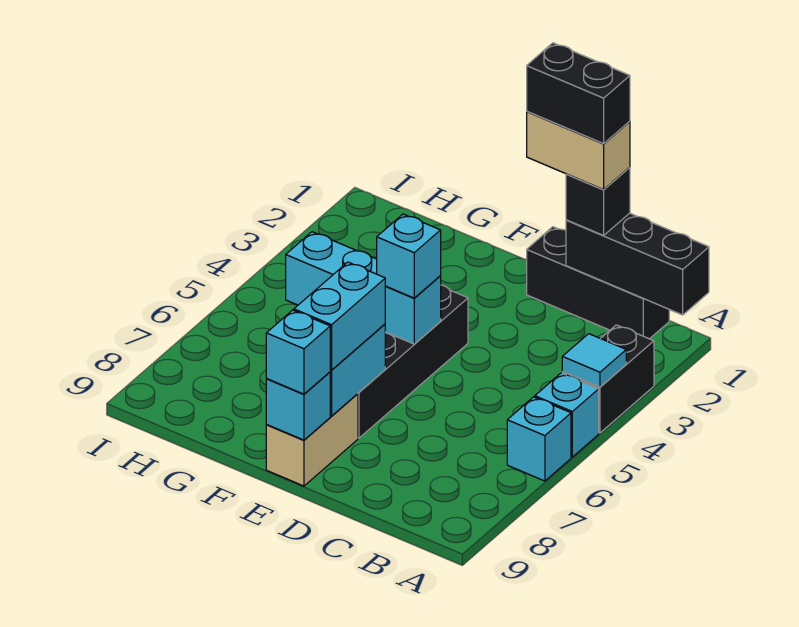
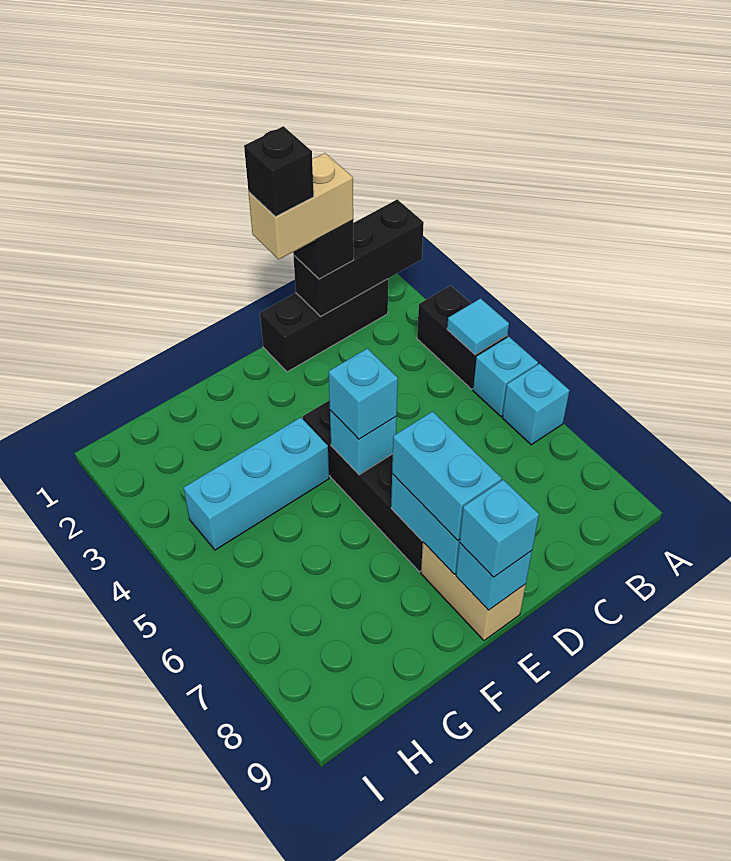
black brick C1:D1 level 5 -> black brick D1 level 5

